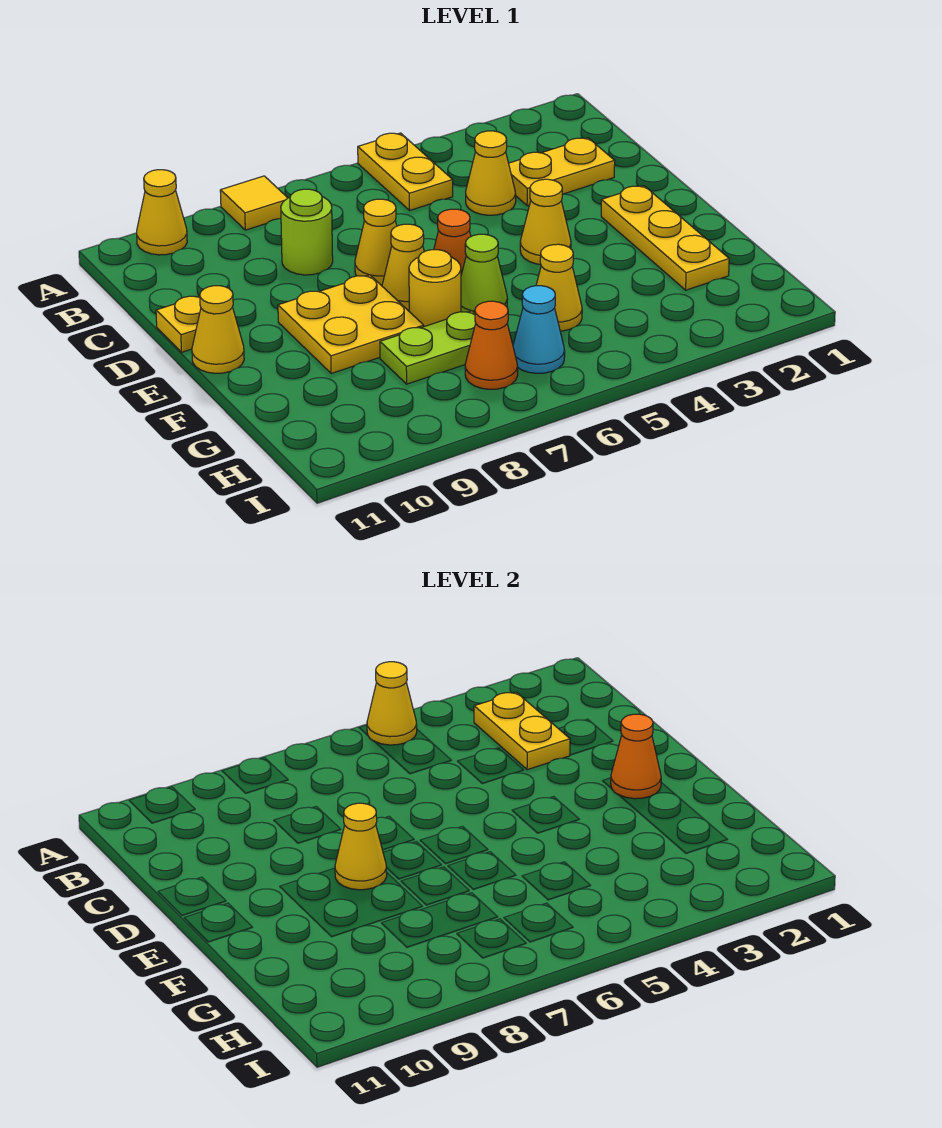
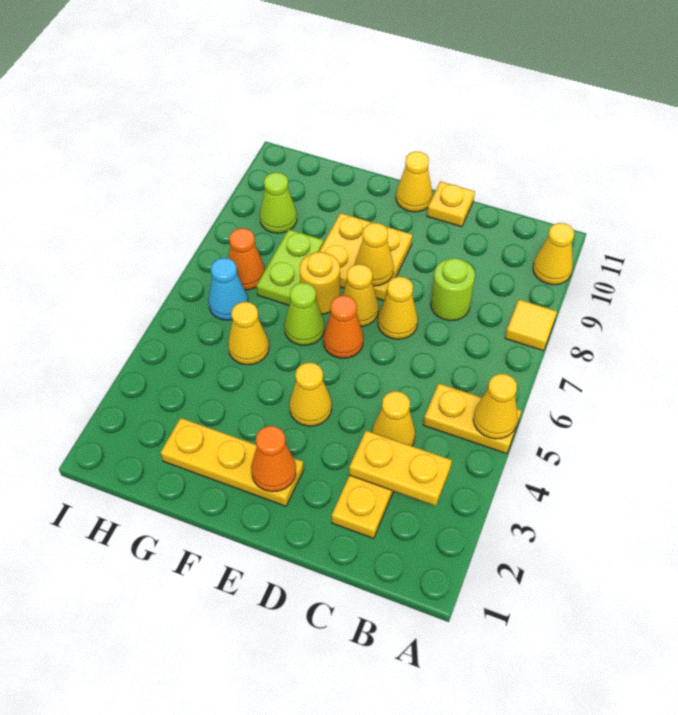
none -> lime cone H9 level 1

